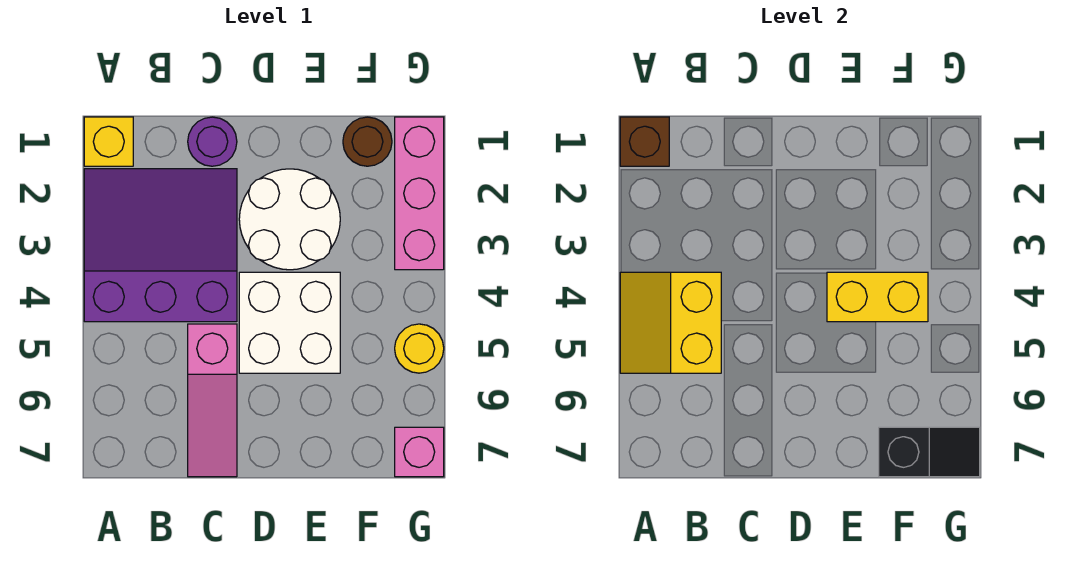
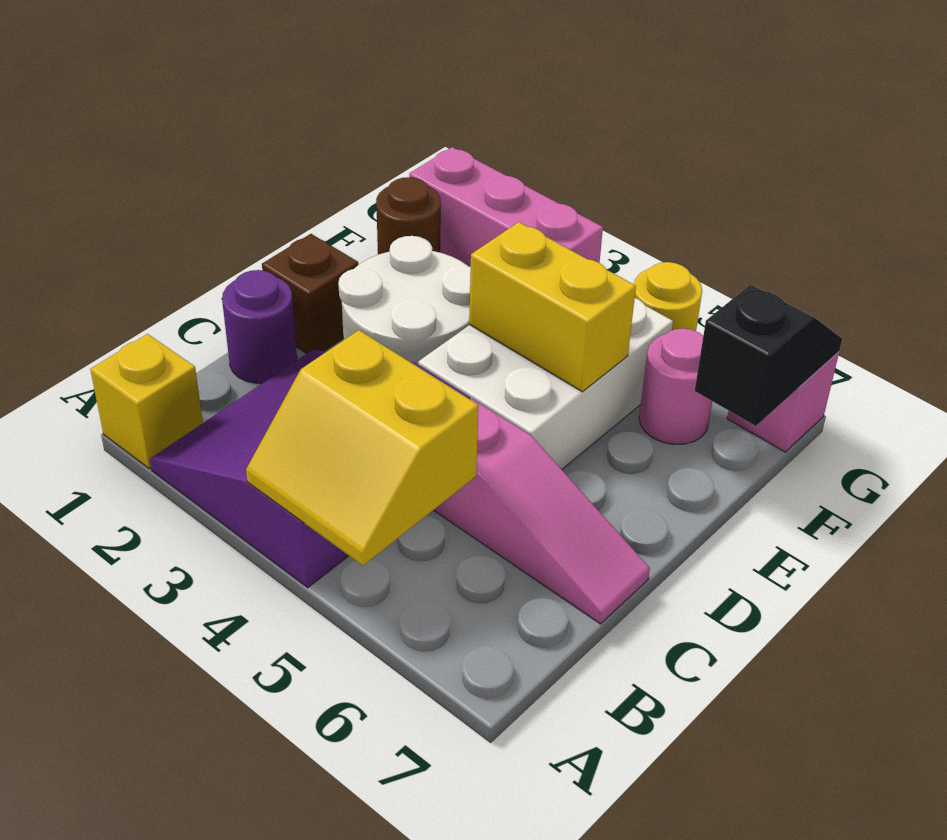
brown brick A1 level 2 -> brown brick D1 level 1
white brick D4:E5 level 1 -> white brick D4:F5 level 1
yellow brick E4:F4 level 2 -> yellow brick E4:E5 level 2
none -> pink round brick F6 level 1

